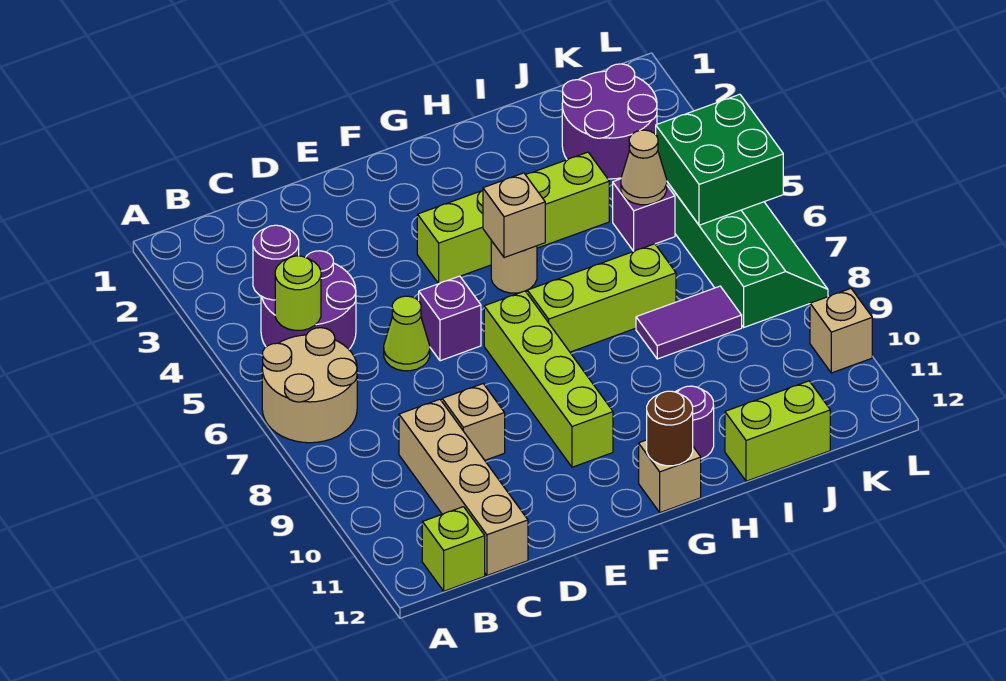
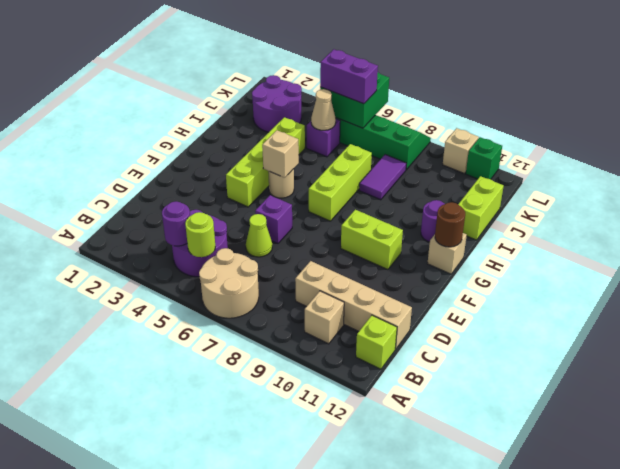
tan brick D9 level 1 -> tan brick B10 level 1
lime brick F7:F10 level 1 -> lime brick F9:F10 level 1
none -> purple brick K5:K6 level 3
none -> green brick L11 level 1

